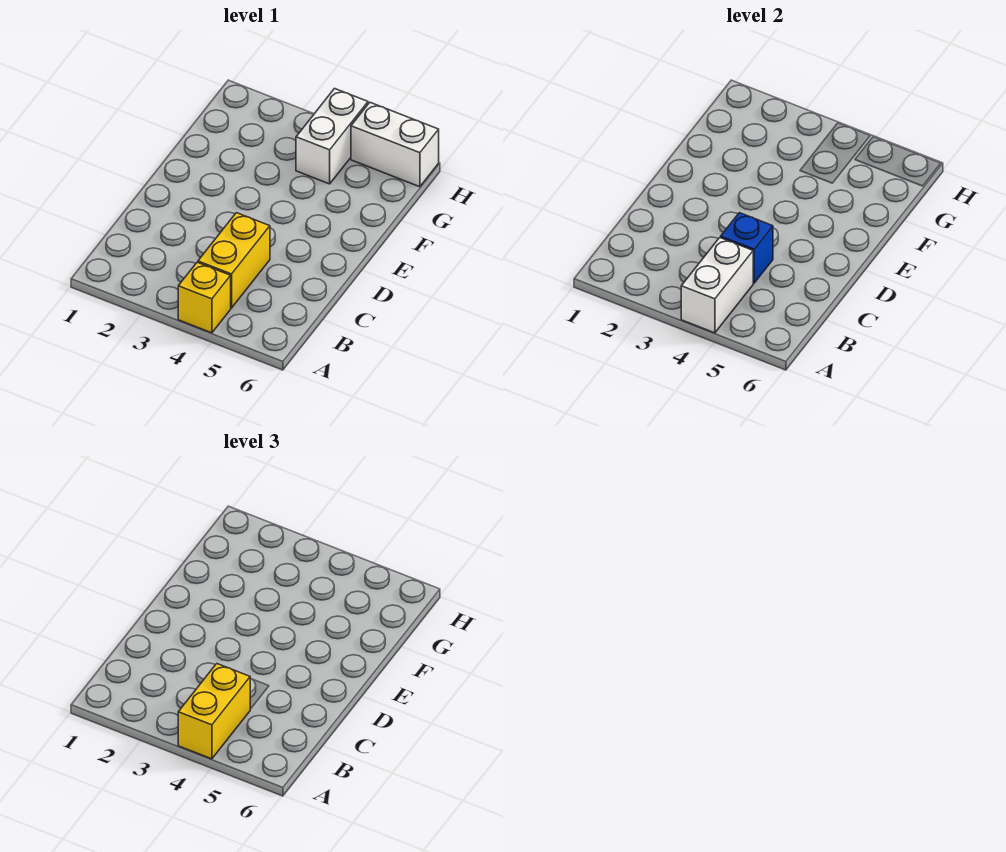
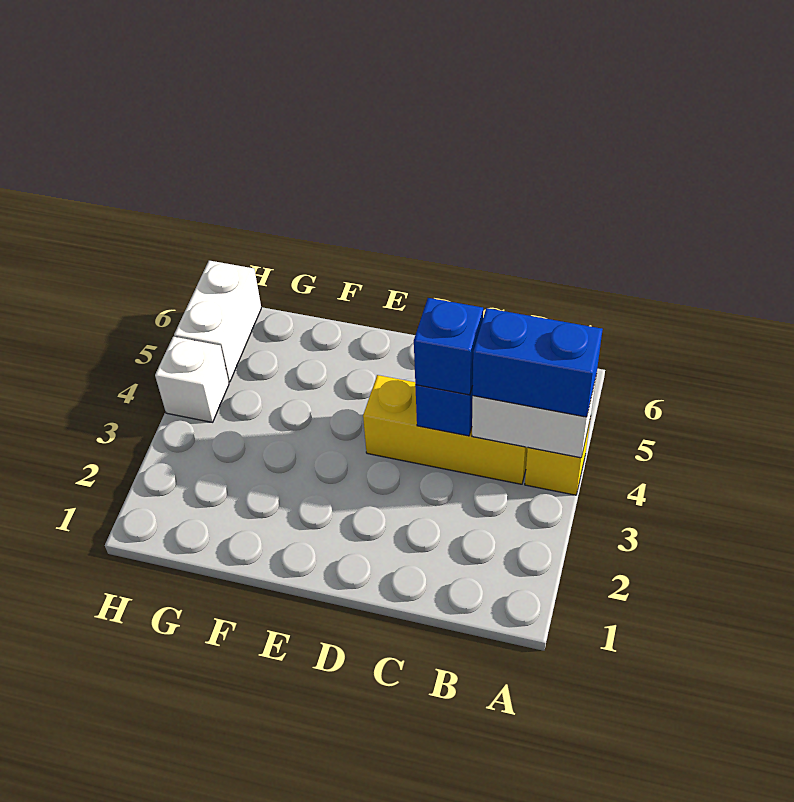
yellow brick A4:B4 level 3 -> blue brick A4:B4 level 3
yellow brick B4:C4 level 1 -> yellow brick B4:D4 level 1
none -> blue brick C4 level 3
white brick G4:H4 level 1 -> white brick H4 level 1

